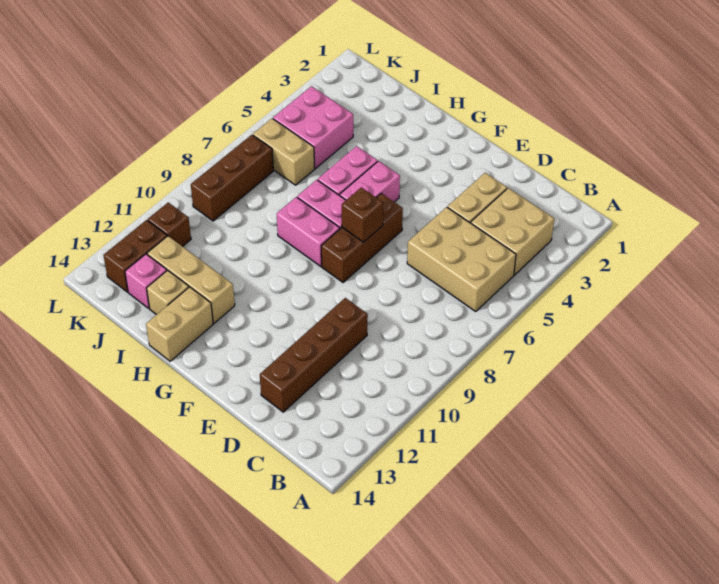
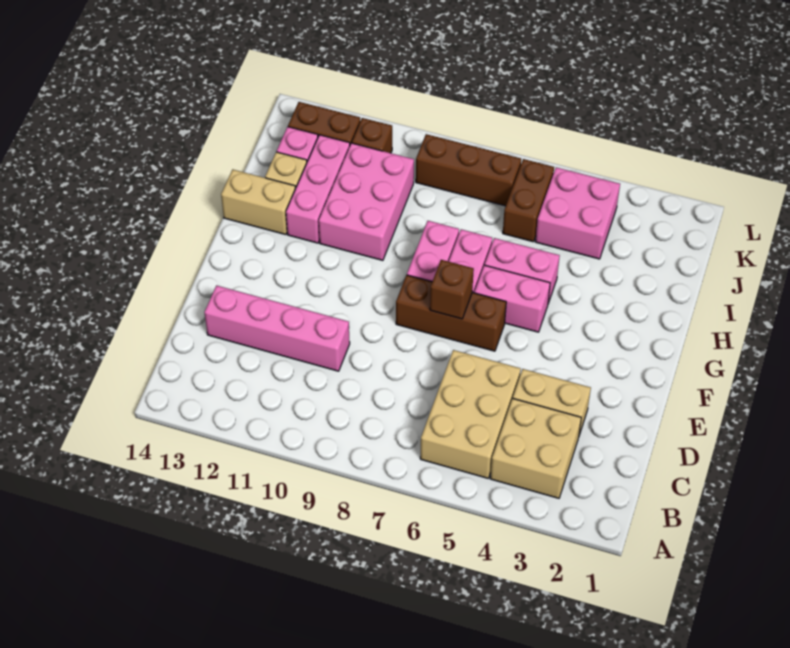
brown brick D10:D13 level 1 -> pink brick D10:D13 level 1
none -> pink brick H10:J11 level 1
tan brick H12:J12 level 1 -> pink brick H12:J12 level 1
tan brick J6:K6 level 1 -> brown brick J6:K6 level 1

